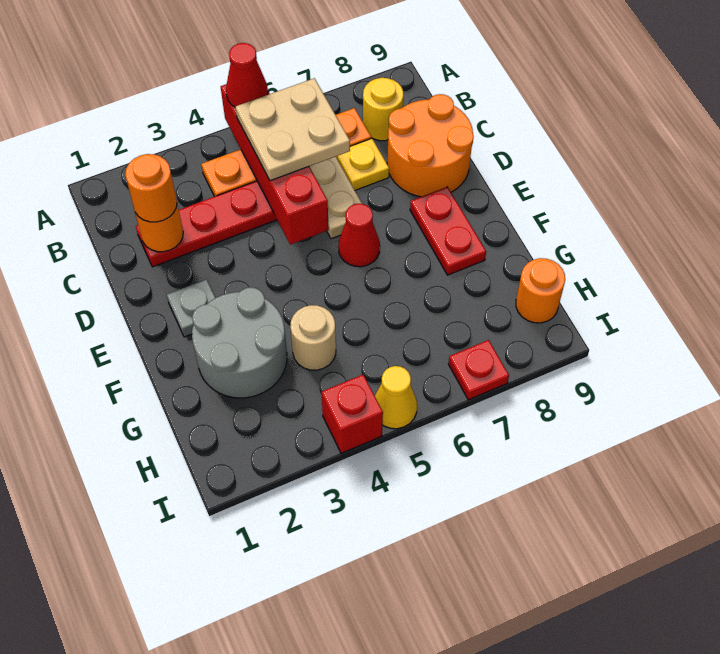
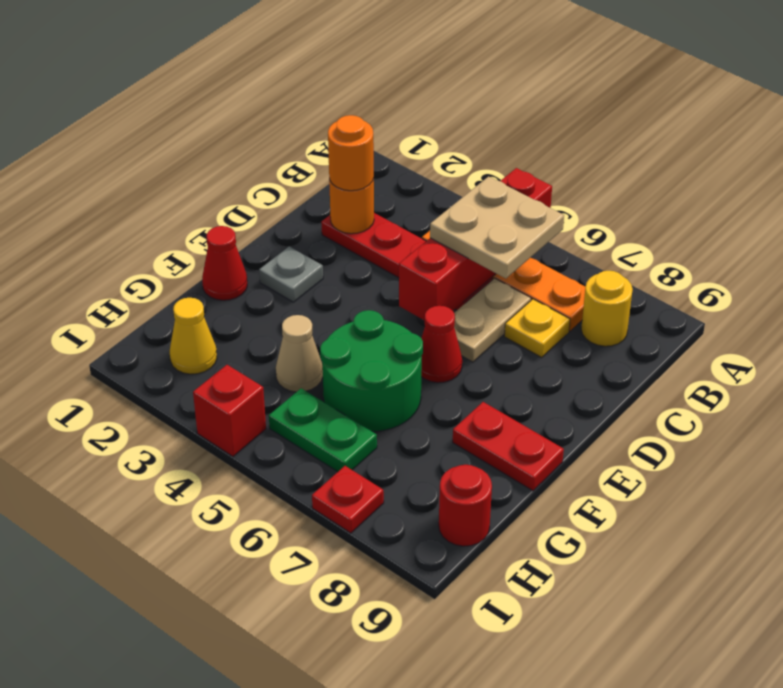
red cone A5 level 3 -> red cone F1 level 1
orange round brick C8:D9 level 1 -> none
red plate E8:F8 level 1 -> red plate F8:F9 level 1
grey round brick F2:G3 level 1 -> none
none -> green round brick F5:G6 level 1
tan round brick G4 level 1 -> tan cone G4 level 1
none -> green plate H5:H6 level 1
orange round brick H9 level 1 -> red round brick H9 level 1
yellow cone I5 level 1 -> yellow cone H2 level 1

